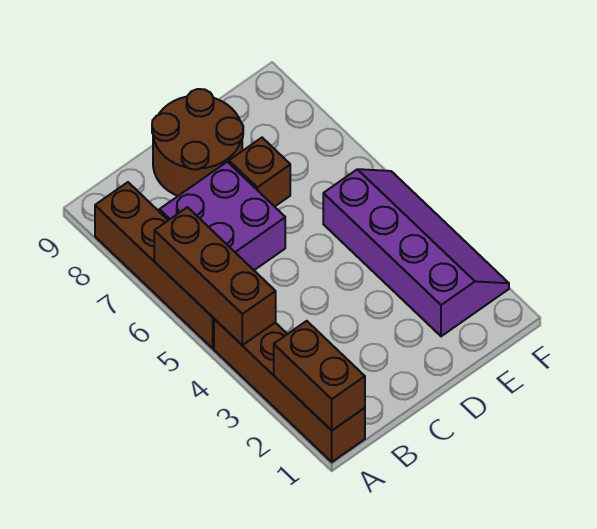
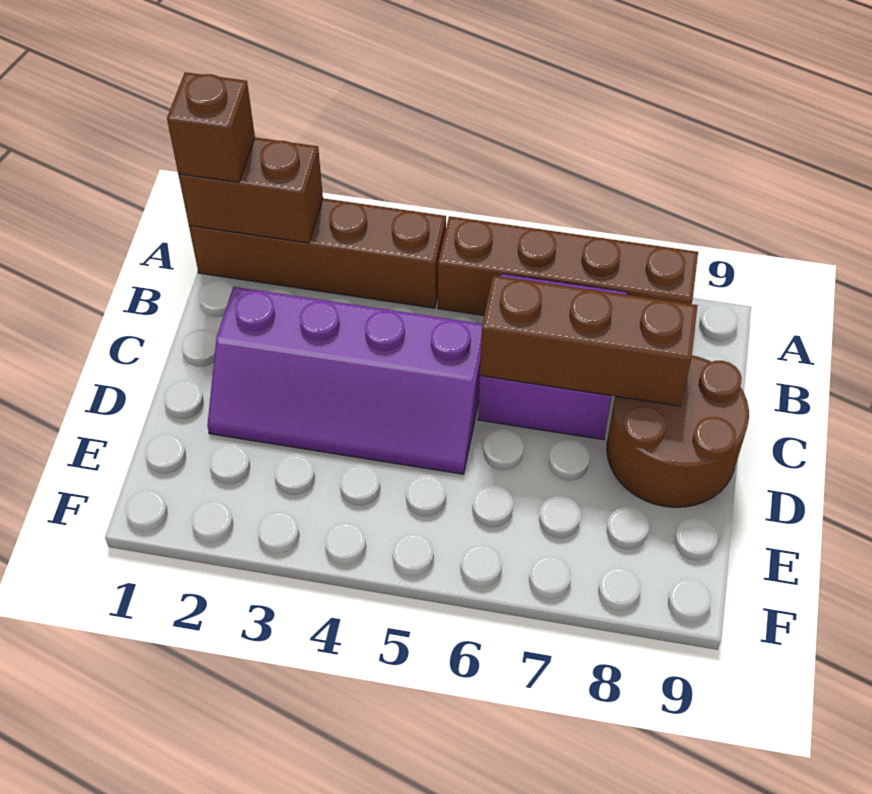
brown brick A4:A6 level 2 -> brown brick C6:C8 level 2
brown brick D7 level 1 -> brown brick A1 level 3
purple slope E2:F5 level 1 top E -> purple slope C2:D5 level 1 top C

